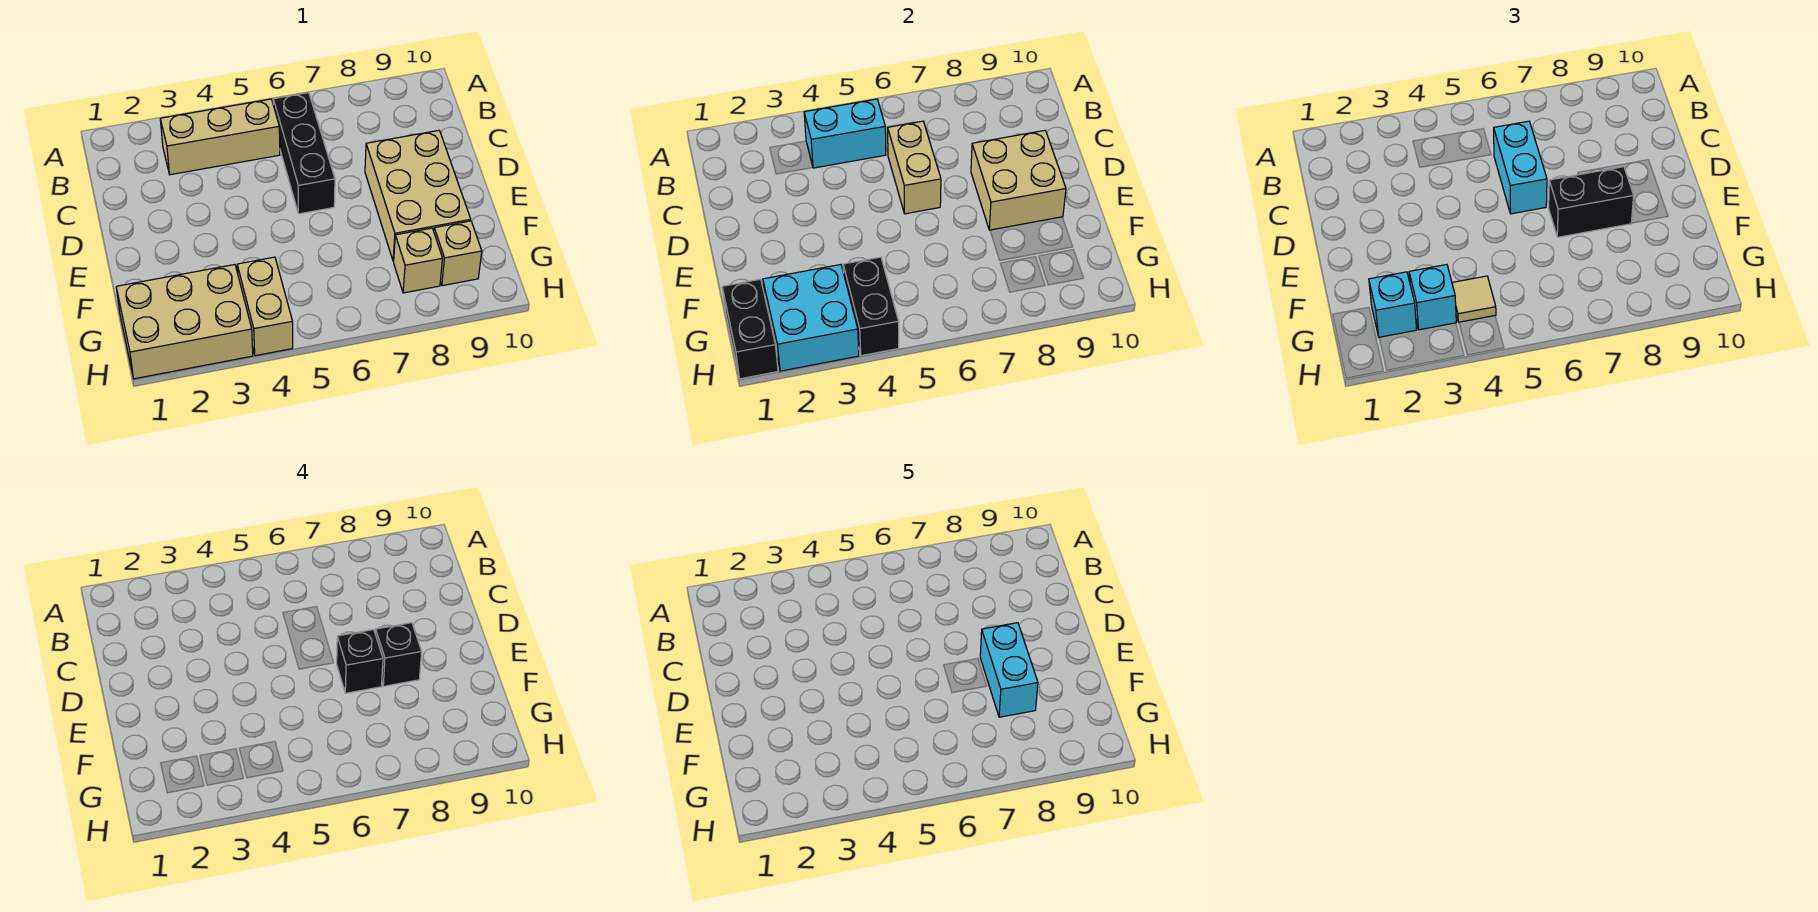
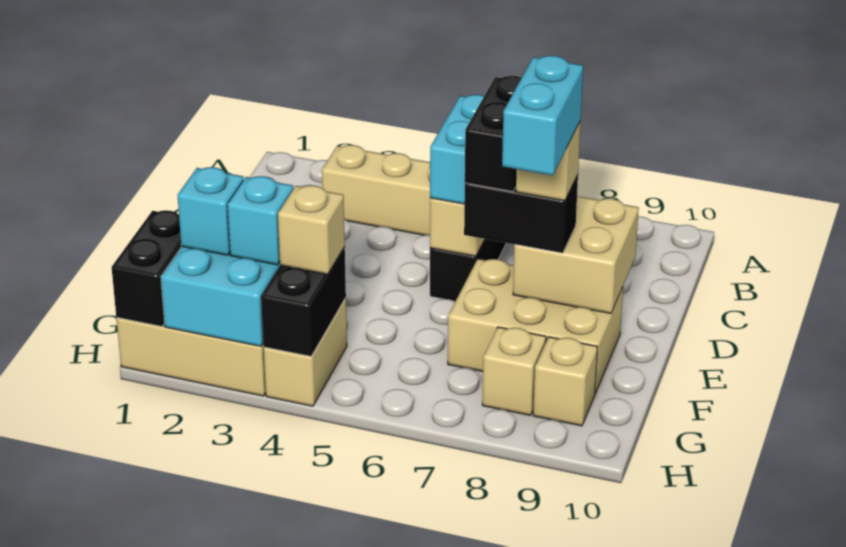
cyan brick B4:B5 level 2 -> none
tan brick D8:F9 level 1 -> tan brick E7:F9 level 1
black brick E7 level 4 -> black brick D7:E7 level 4
black brick E8 level 4 -> tan brick E8 level 4
tan tile G4 level 3 -> tan brick G4 level 3

